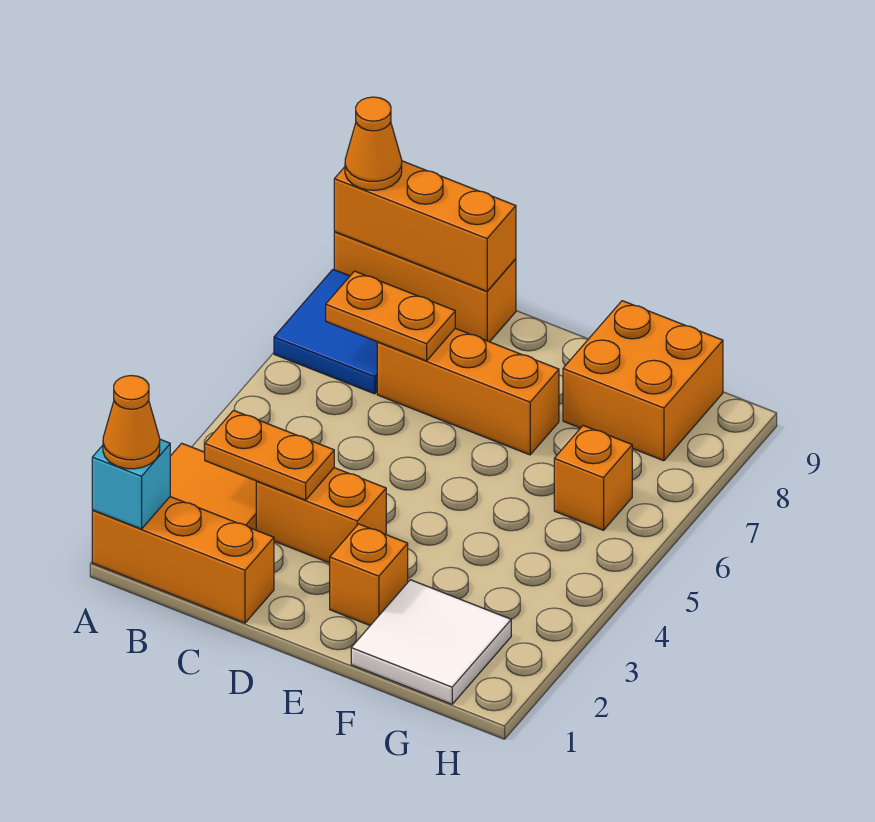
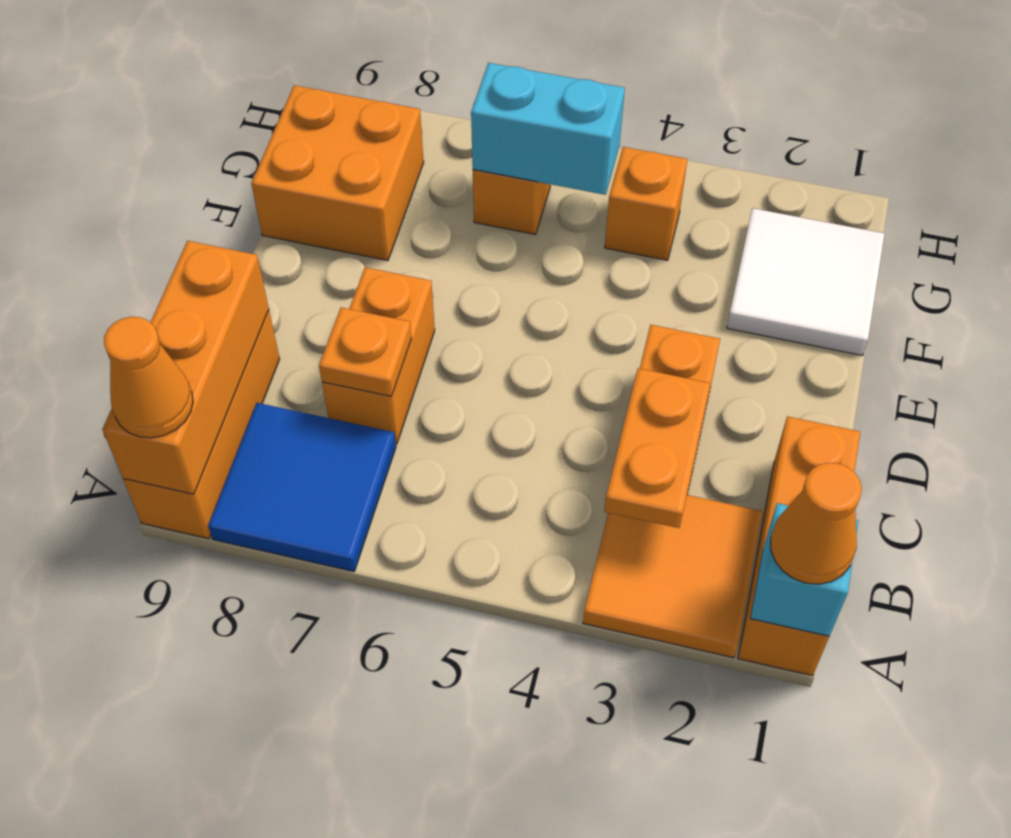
orange plate B7:C7 level 2 -> orange plate C7 level 2
orange brick C7:E7 level 1 -> orange brick C7:D7 level 1
orange brick E2 level 1 -> orange brick G4 level 1
none -> cyan brick G5:G6 level 2

